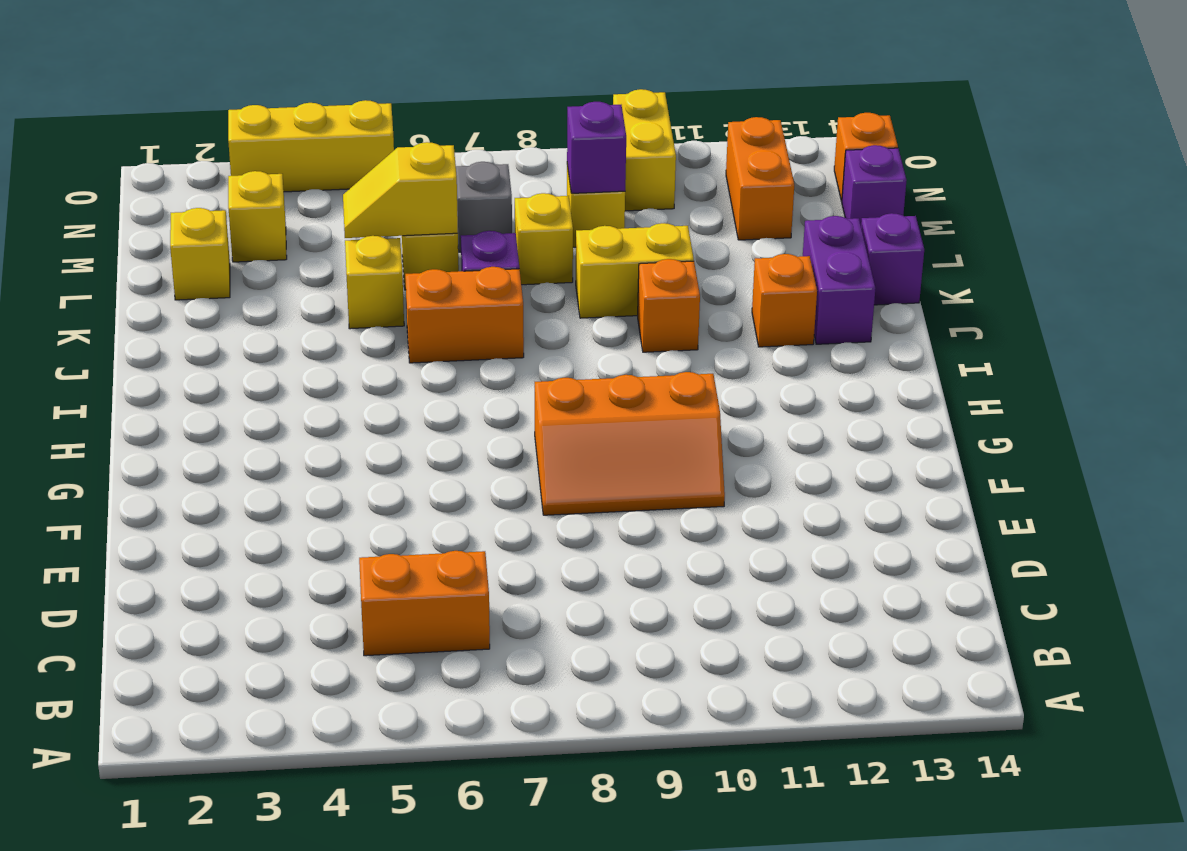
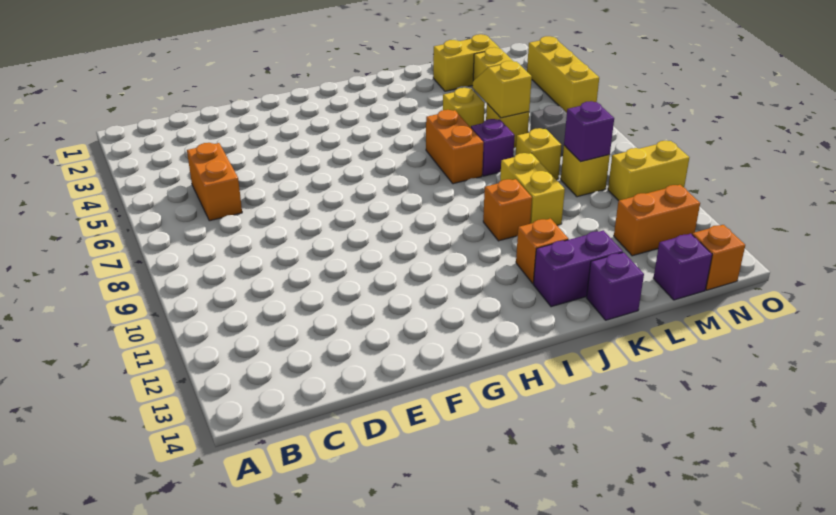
orange slope F8:G10 level 1 top G -> none
yellow brick L2 level 1 -> yellow brick L2:M2 level 1

